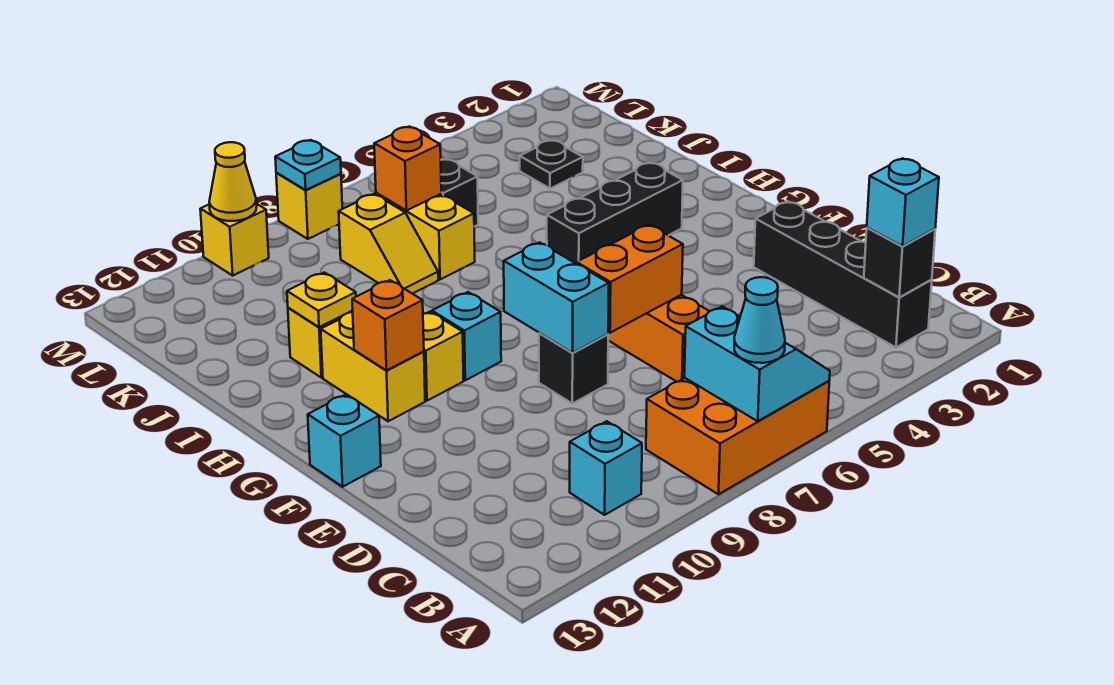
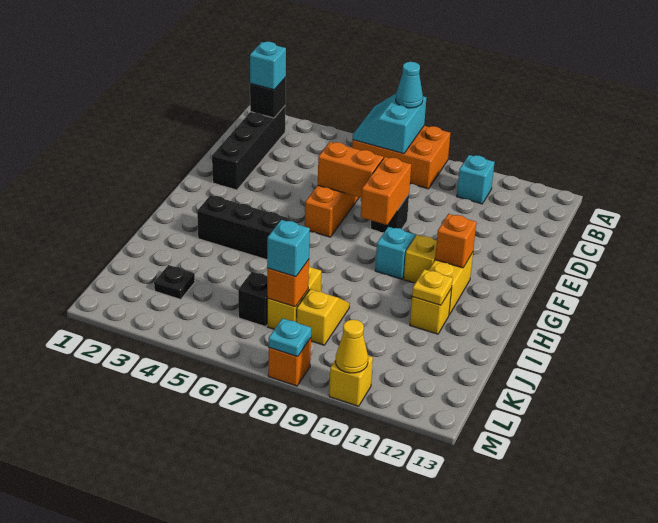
cyan brick E8:F8 level 2 -> orange brick E8:F8 level 2
cyan brick F13 level 1 -> cyan brick K7 level 3
yellow brick M8 level 1 -> orange brick M8 level 1

